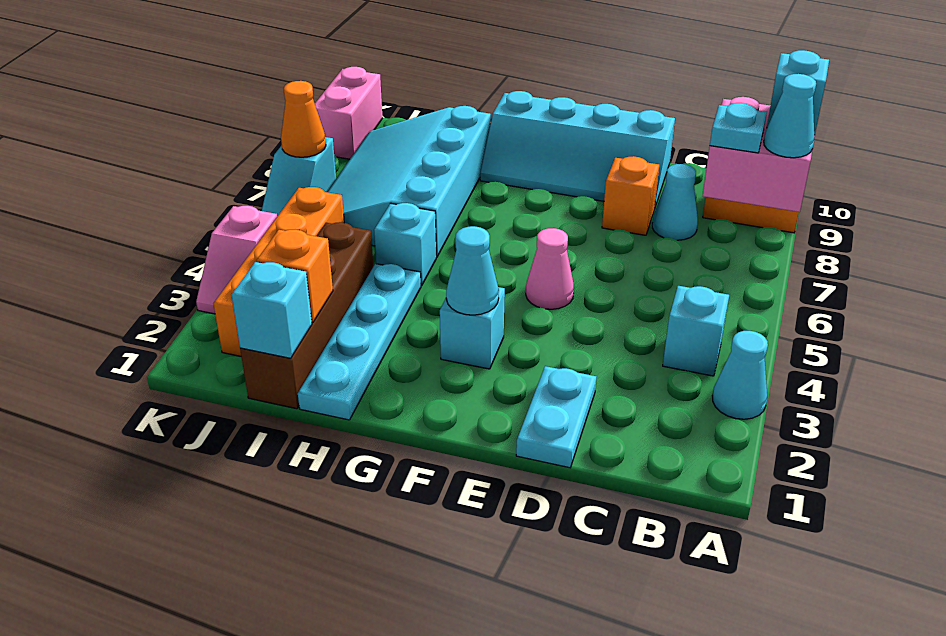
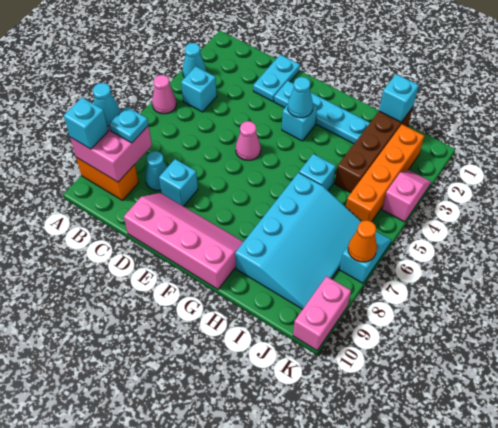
none -> pink cone A5 level 1
orange brick D8 level 1 -> cyan brick D8 level 1
cyan slope D9:G10 level 1 top 10 -> pink slope D9:G10 level 1 top 10
cyan plate H1:H4 level 1 -> cyan plate E2:H2 level 1
orange brick I2 level 2 -> none

